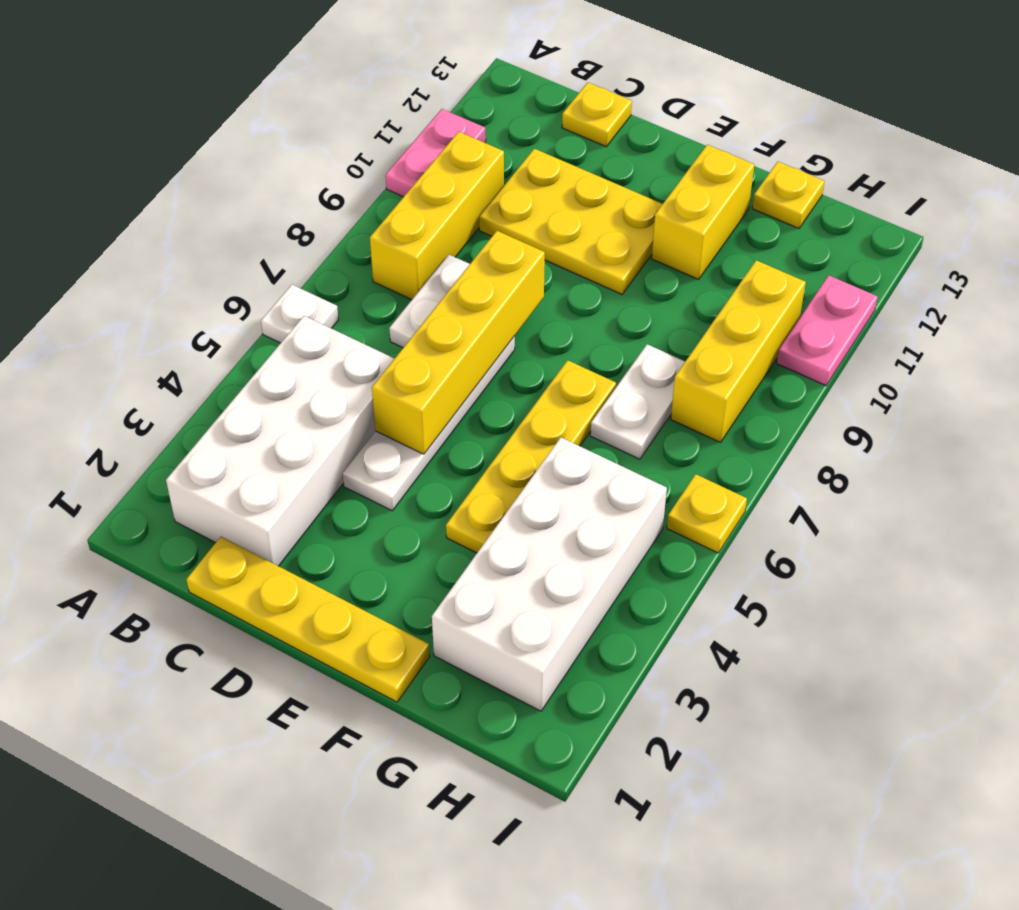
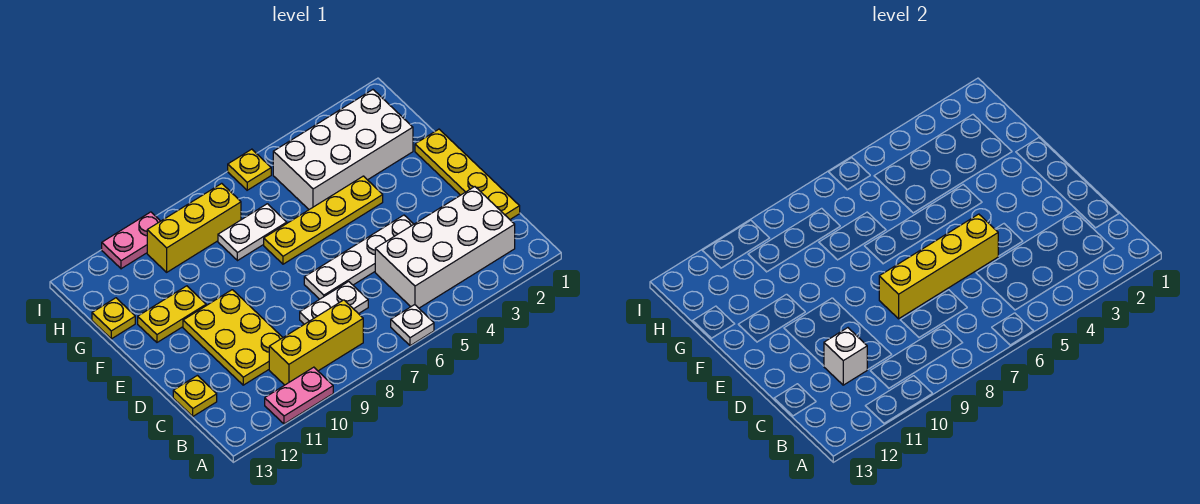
none -> white brick C11 level 2
yellow brick F11:F12 level 1 -> yellow plate F11:F12 level 1

